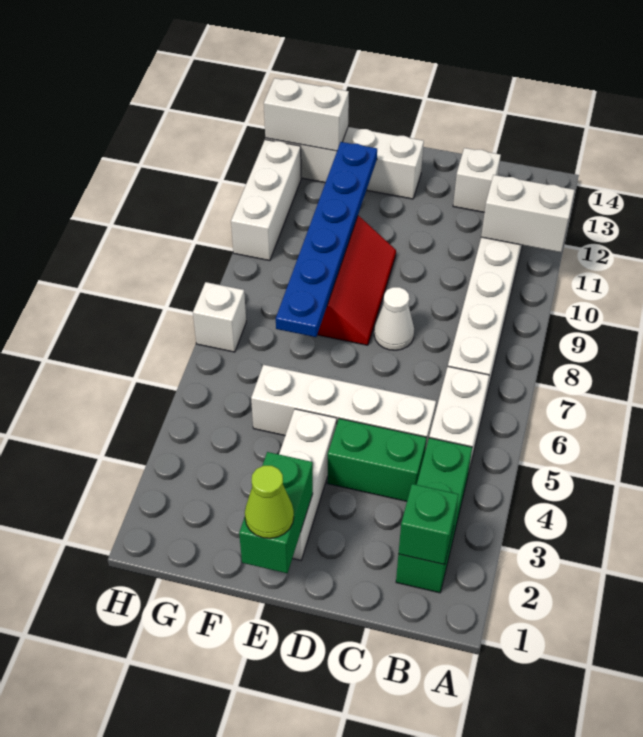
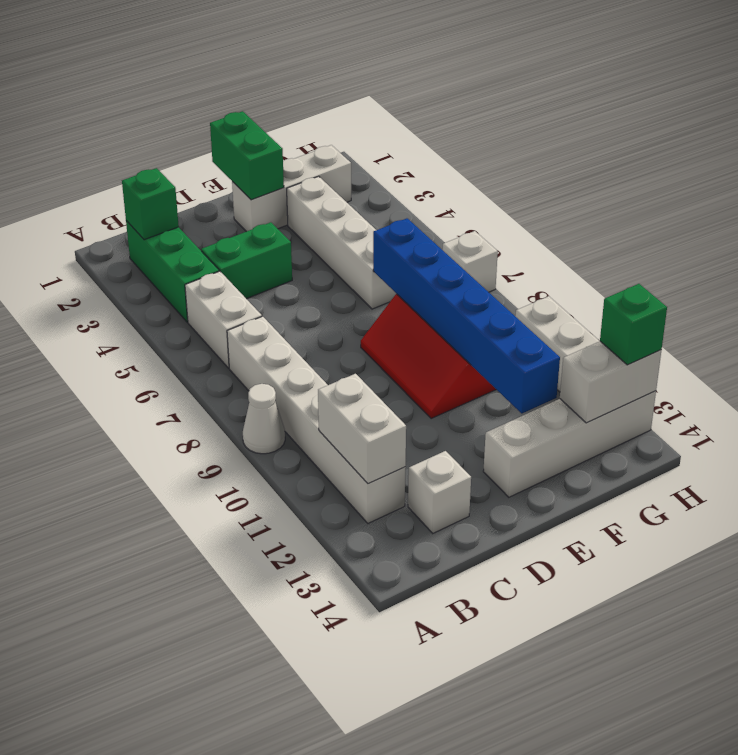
white brick A11:B11 level 2 -> white brick B11:B12 level 2
white brick C5:F5 level 1 -> white brick F3:F6 level 1
white cone D8 level 1 -> white cone A9 level 1
lime cone E1 level 3 -> none
white brick E2:E4 level 1 -> white brick E2:G2 level 1
blue plate F7:F12 level 2 -> blue brick F7:F12 level 2
none -> green brick H13 level 3

